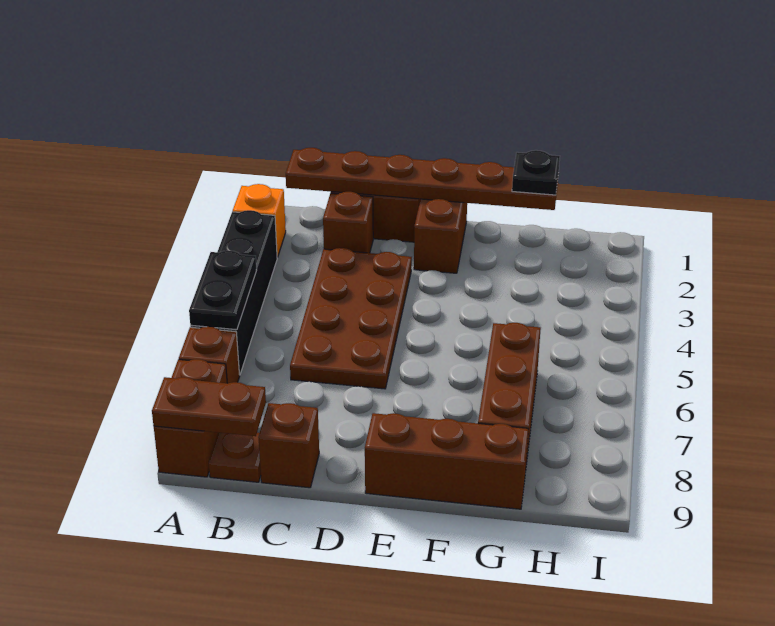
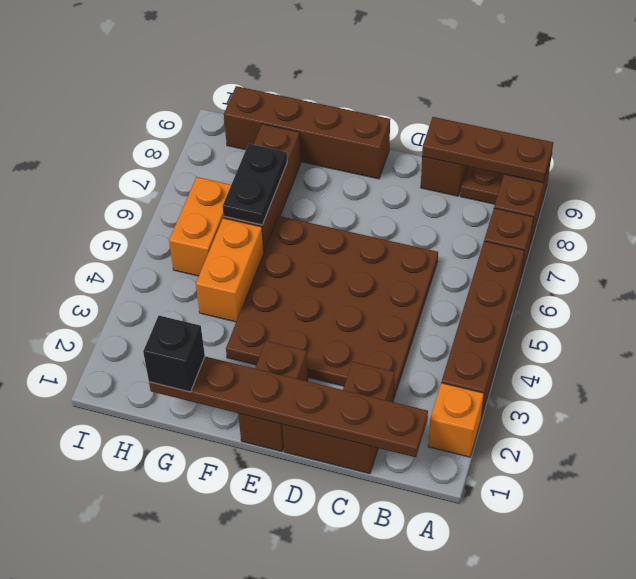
black brick A3:A6 level 1 -> brown brick A3:A6 level 1
black plate A5:A6 level 2 -> black plate G6:G7 level 2
brown plate A9:B9 level 2 -> brown plate A9:C9 level 2
brown plate C3:D6 level 1 -> brown plate C3:F6 level 1
brown brick E9:G9 level 1 -> brown brick E9:H9 level 1
black plate G1 level 3 -> black brick G1 level 3
none -> orange brick G4:G5 level 1
none -> orange brick H5:H6 level 1

